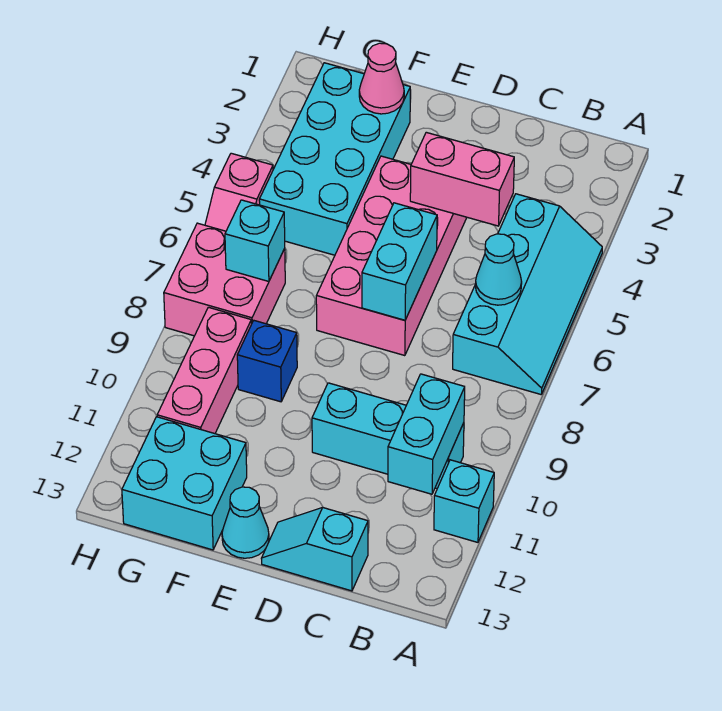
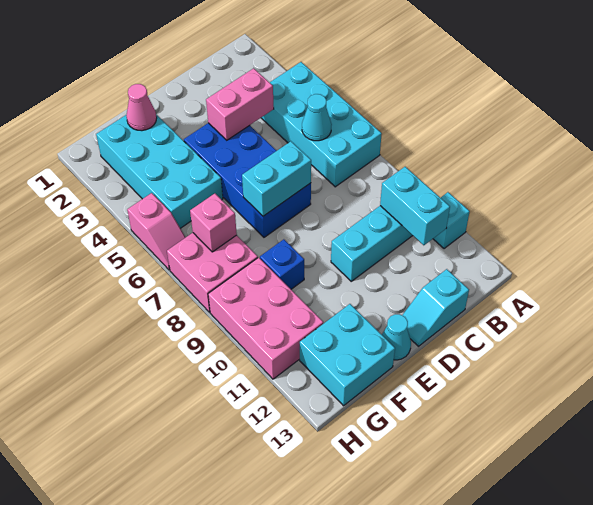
cyan slope A4:B7 level 1 top B -> cyan brick A4:B7 level 1
pink brick D4:E7 level 1 -> blue brick D4:E7 level 1
cyan brick D6:D7 level 2 -> cyan brick D7:E7 level 2
cyan brick G7 level 2 -> pink brick G7 level 2
pink brick G9:G11 level 1 -> pink brick G9:H11 level 1

